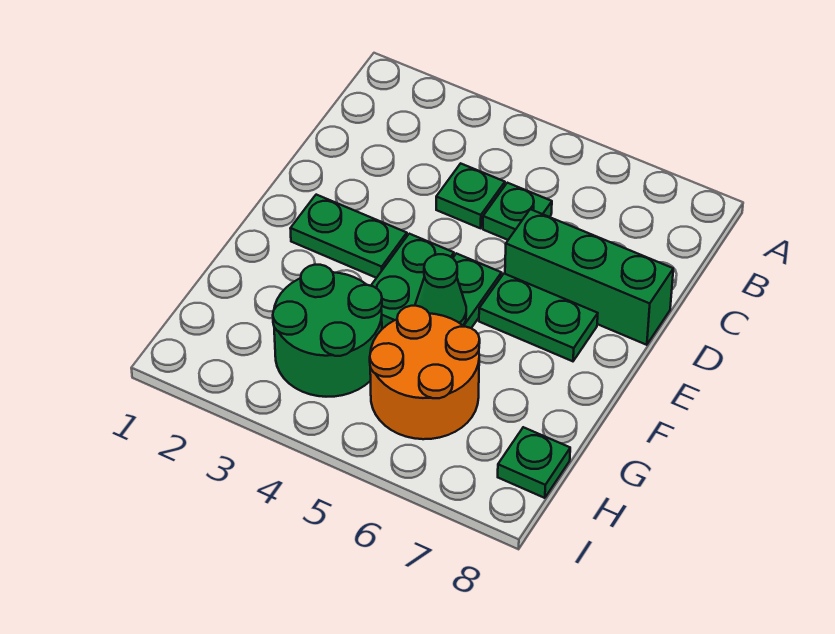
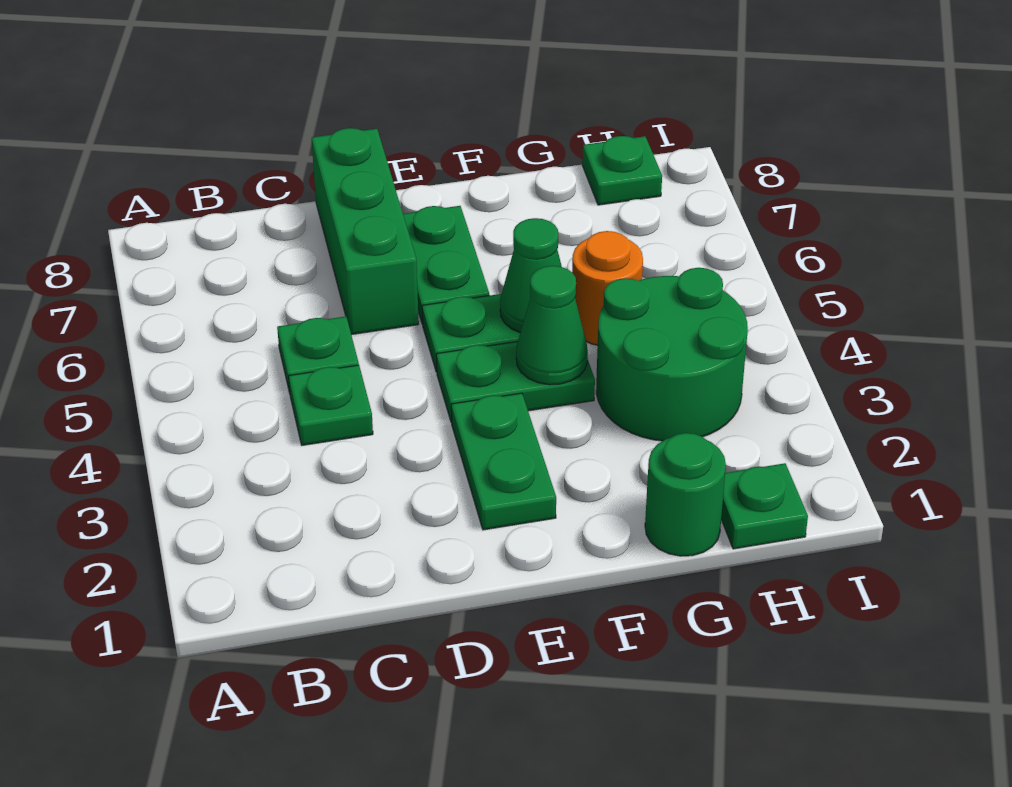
none -> green cone F4 level 2
none -> green round brick G1 level 1
orange round brick G5:H6 level 1 -> orange round brick G5 level 1
none -> green plate H1 level 1

